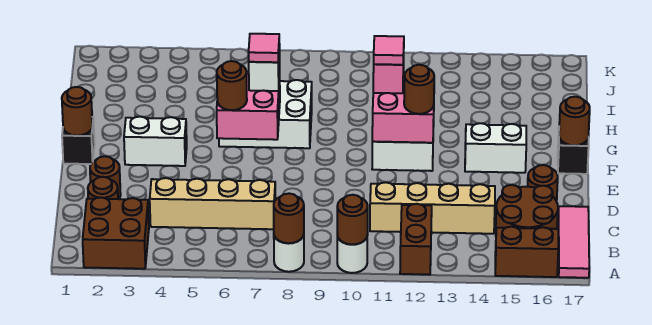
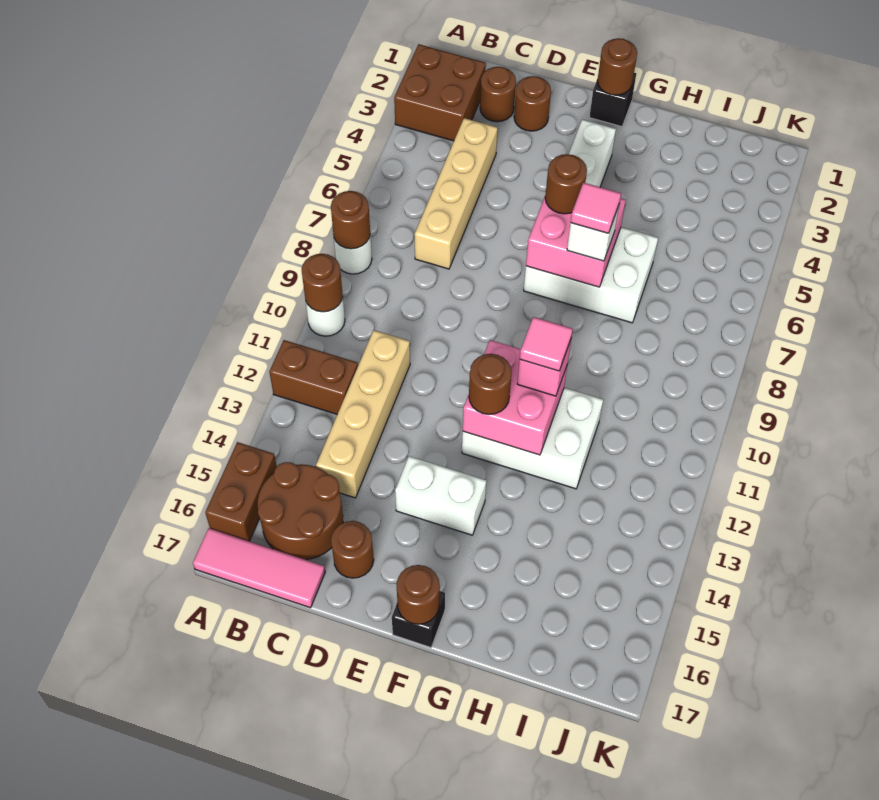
white brick F14:F15 level 1 -> white brick E14:F14 level 1
white brick G6:H8 level 1 -> white brick F6:H7 level 1

